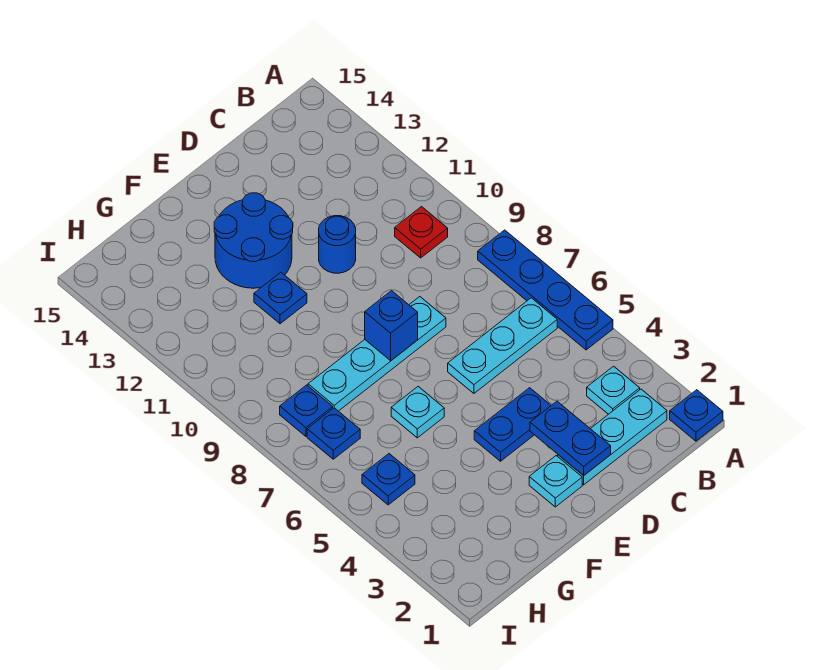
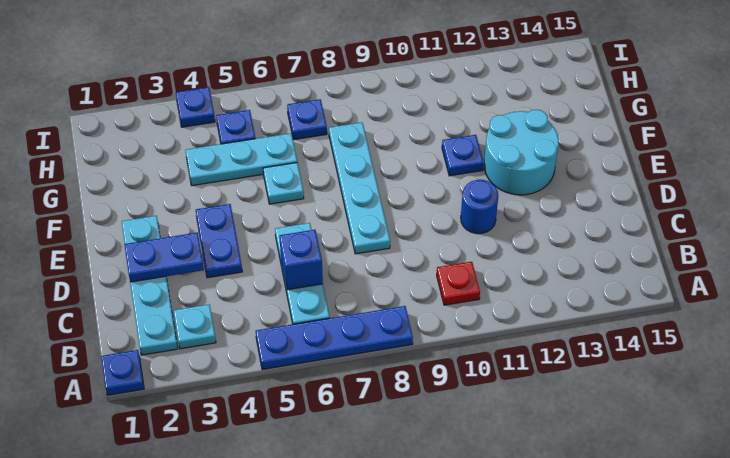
blue brick E8 level 2 -> blue brick C6 level 2
blue round brick E12:F13 level 1 -> cyan round brick E12:F13 level 1
none -> cyan plate G4:G6 level 1
blue plate H8 level 1 -> blue plate I4 level 1

